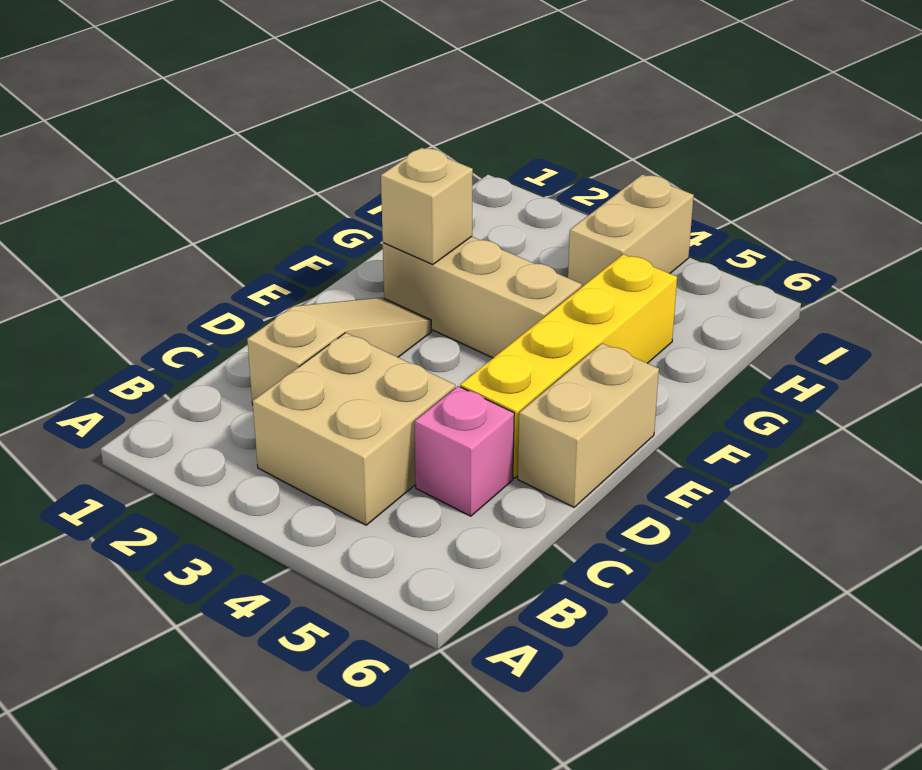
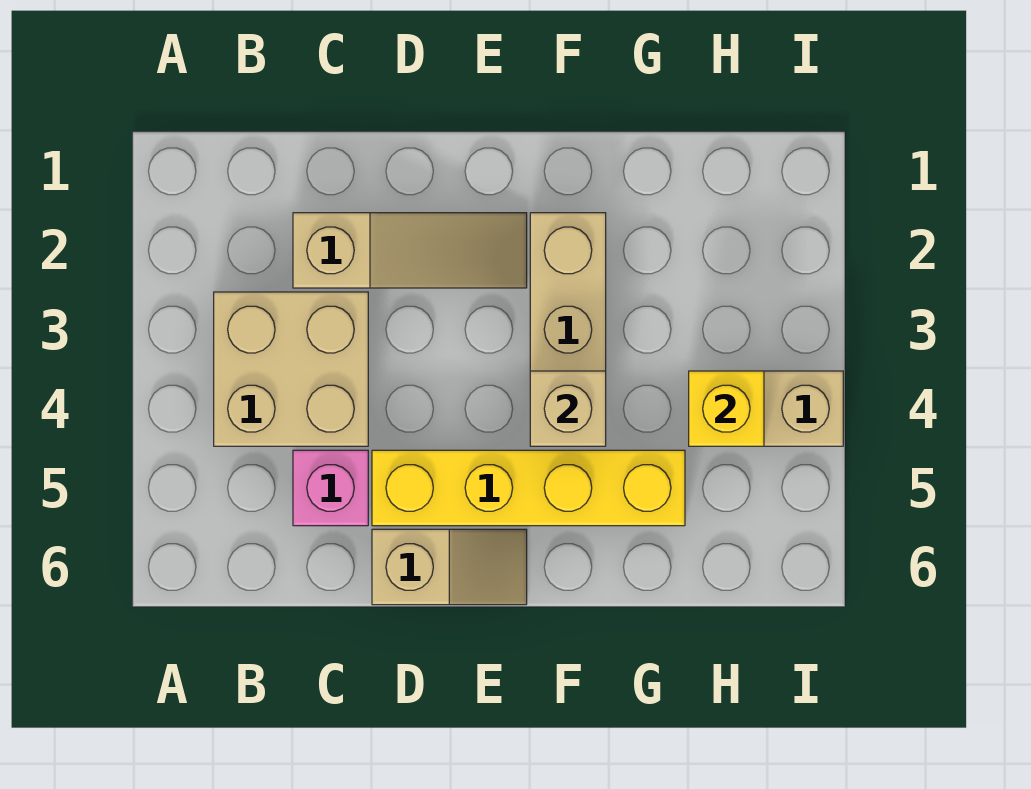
tan brick D6:E6 level 1 -> tan slope D6:E6 level 1 top D
tan brick F2 level 2 -> tan brick F4 level 2
none -> yellow brick H4 level 2

